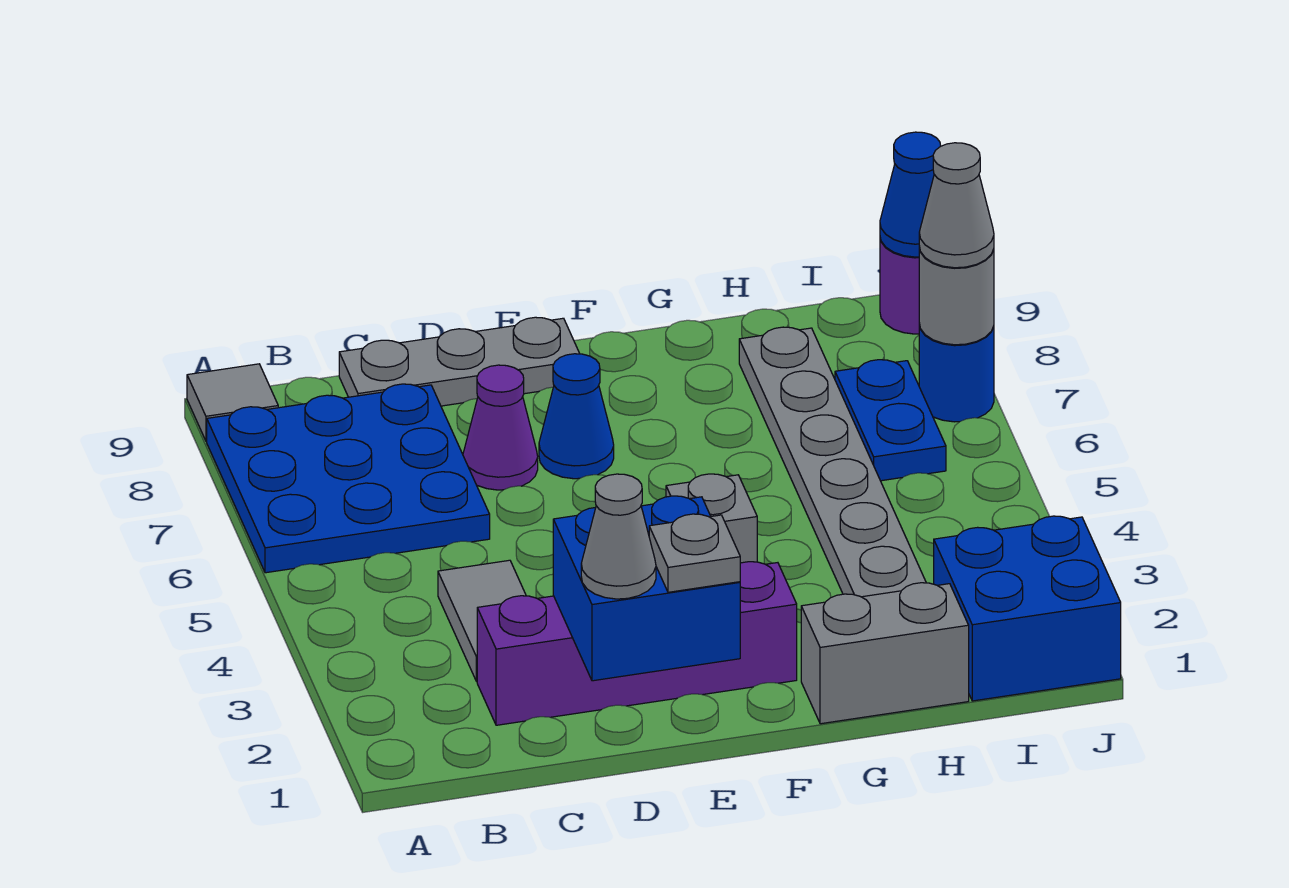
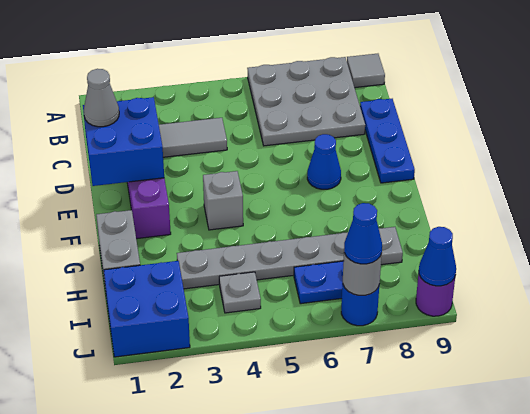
blue plate A6:C8 level 1 -> grey plate A6:C8 level 1
grey plate C9:E9 level 1 -> blue plate C9:E9 level 1
purple cone D7 level 1 -> none
grey plate E1 level 3 -> grey plate I4 level 1
grey cone J7 level 3 -> blue cone J7 level 3

